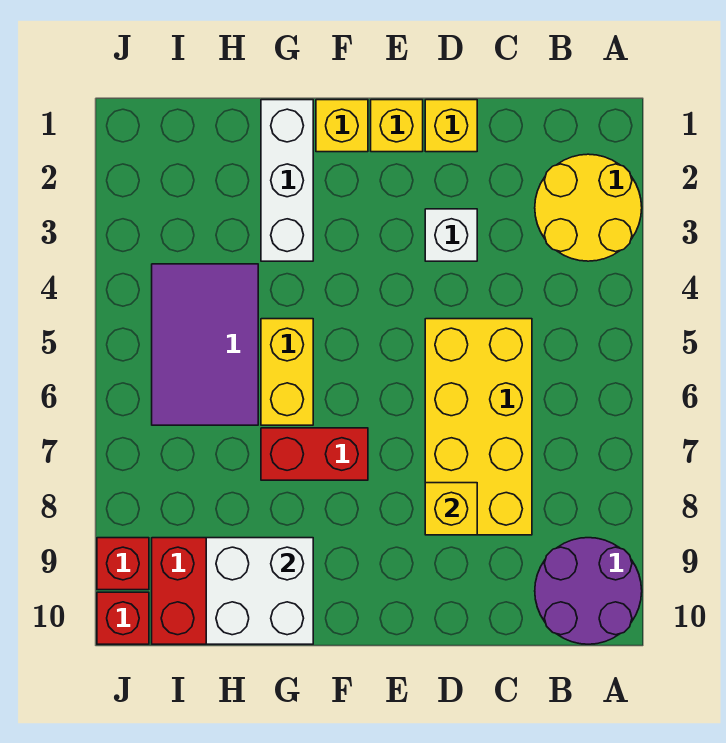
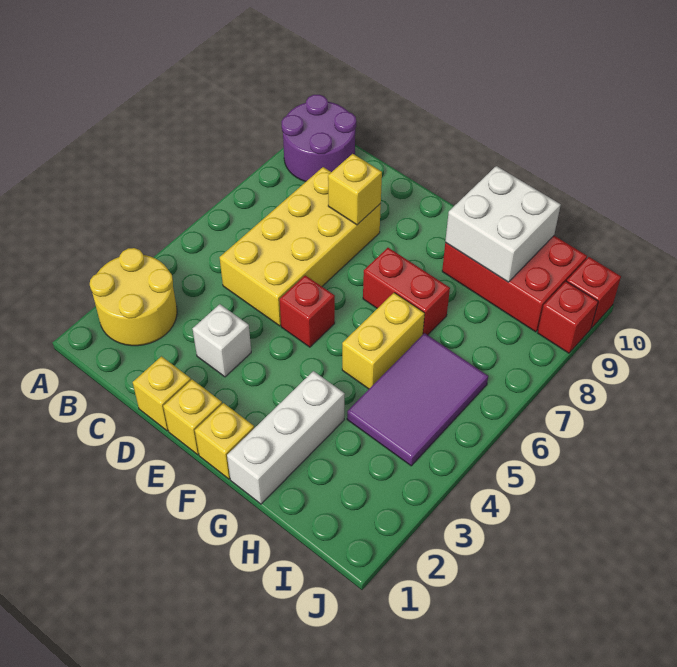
none -> red brick E5 level 1

